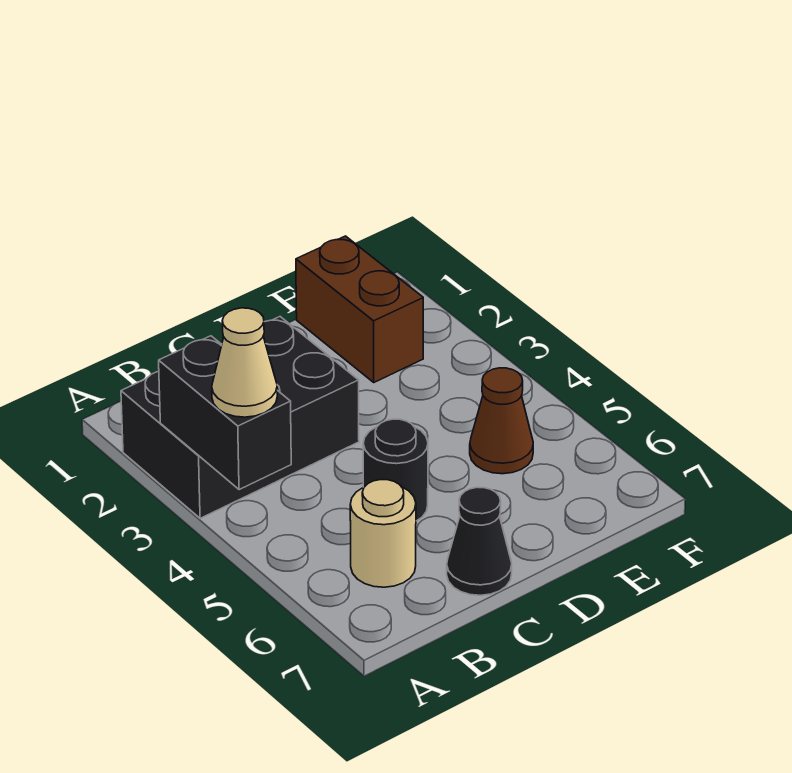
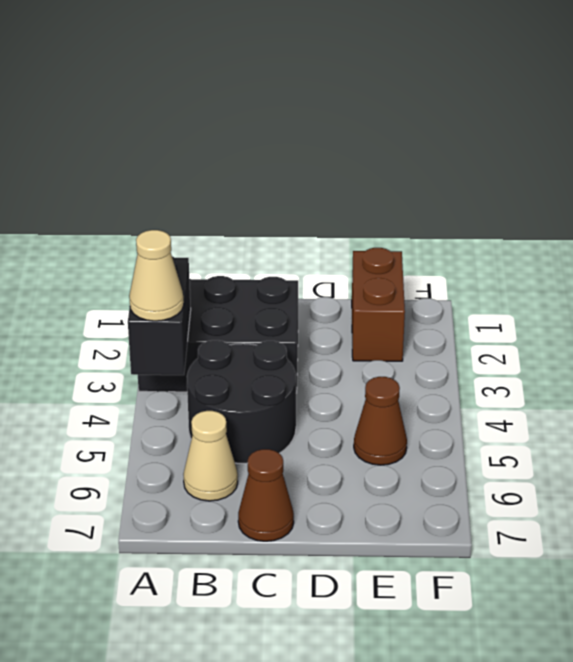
tan round brick B6 level 1 -> tan cone B6 level 1
black round brick C5 level 1 -> black round brick B4:C5 level 1
black cone C7 level 1 -> brown cone C7 level 1

